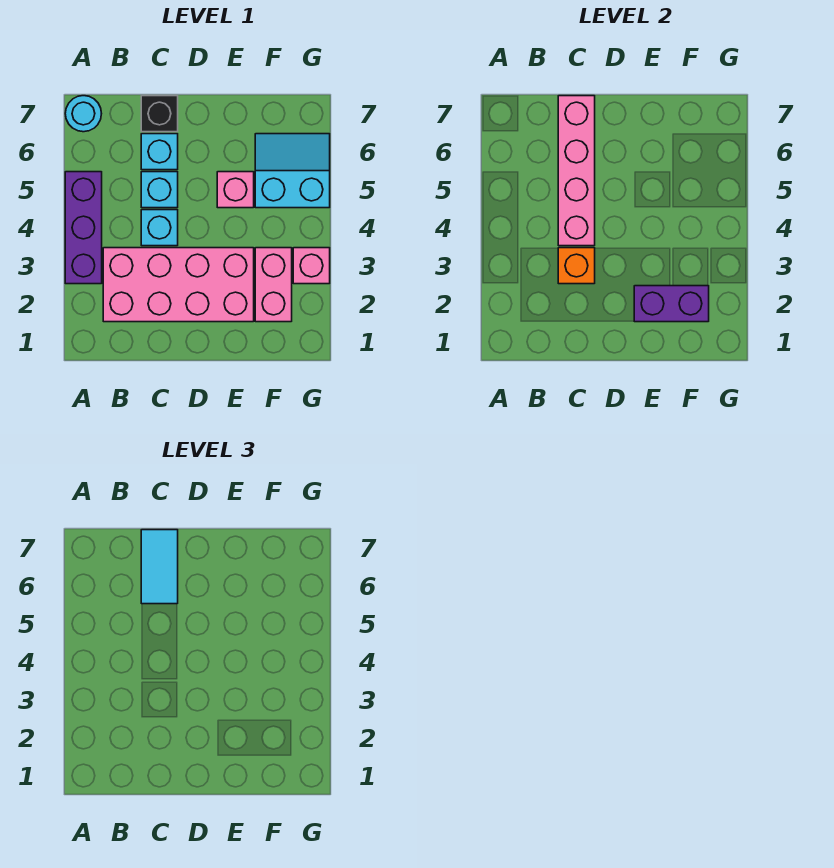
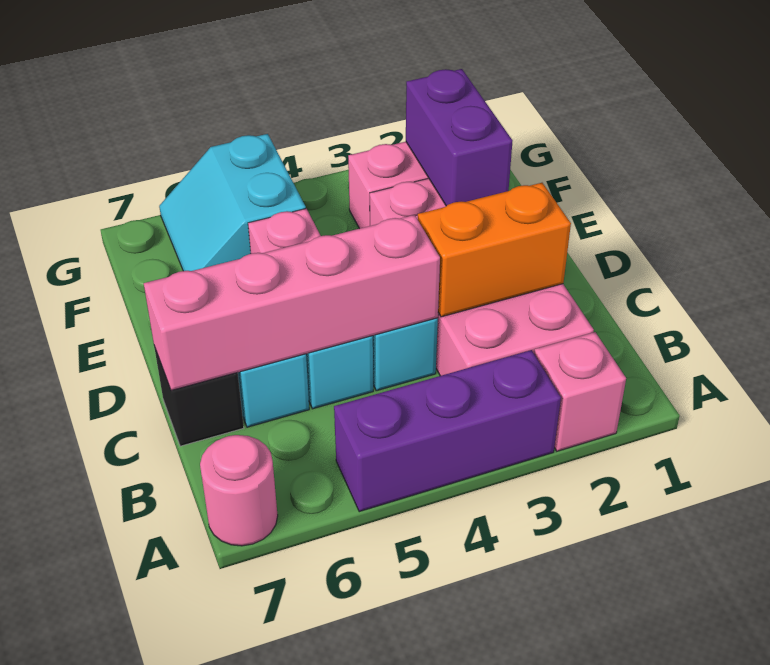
cyan round brick A7 level 1 -> pink round brick A7 level 1
orange brick C3 level 2 -> orange brick C2:C3 level 2
cyan tile C6:C7 level 3 -> none
pink brick G3 level 1 -> pink brick A2 level 1

